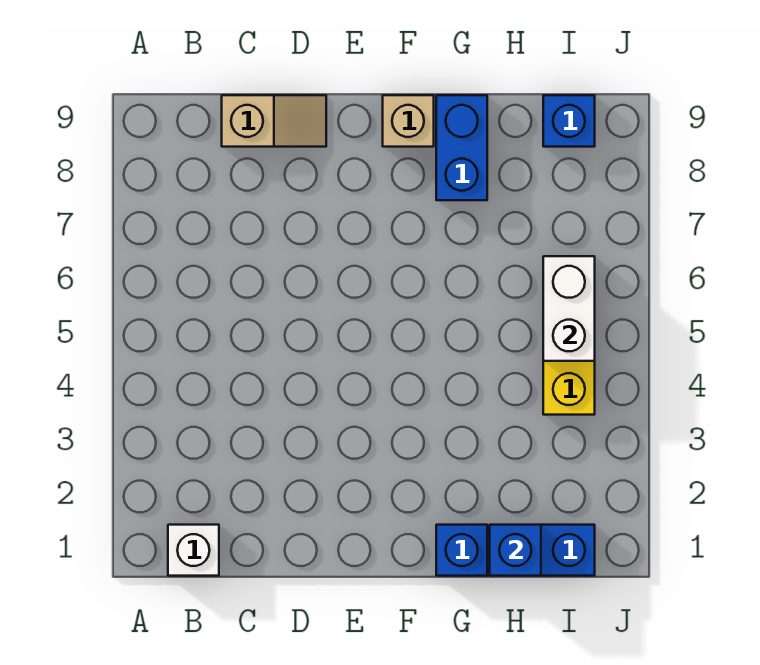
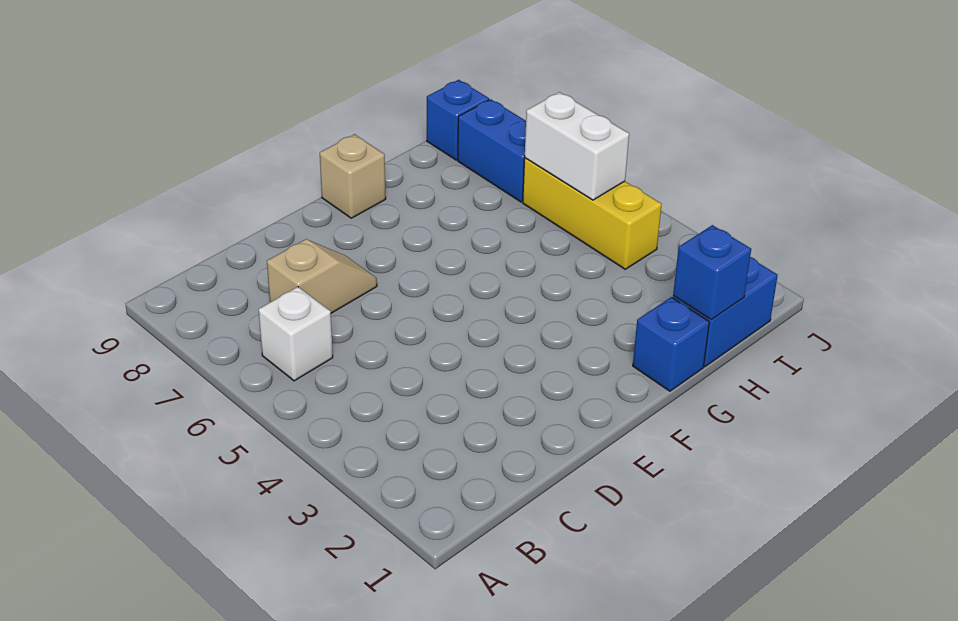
white brick B1 level 1 -> white brick B6 level 1
tan slope C9:D9 level 1 top C -> tan slope C7:D7 level 1 top C
blue brick G8:G9 level 1 -> blue brick I7:I8 level 1

